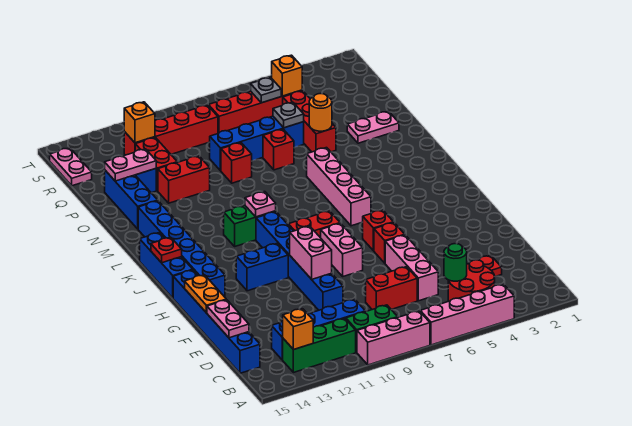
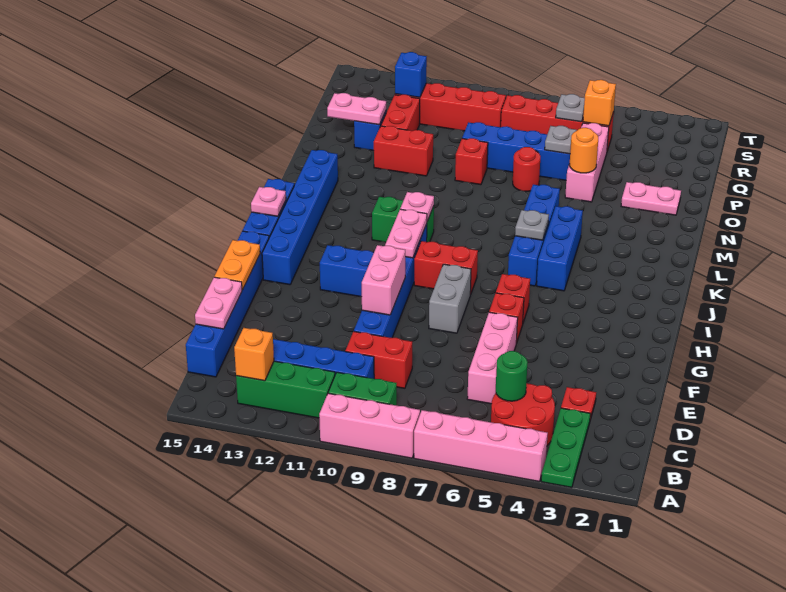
none -> green plate A3:C3 level 1
red brick D7:D8 level 1 -> red brick D9:D10 level 1
pink brick G8:H8 level 1 -> grey brick G8:H8 level 1
pink brick J6:M6 level 1 -> blue brick J6:M6 level 1
red plate J15 level 2 -> pink plate J15 level 2
none -> grey plate K6 level 2
blue brick N14:P14 level 1 -> blue brick J5:L5 level 1
red brick O5:Q5 level 1 -> pink brick O5:Q5 level 1
red brick O7 level 1 -> red round brick O7 level 1
orange brick R12 level 2 -> blue brick R12 level 2
pink plate R15:S15 level 1 -> pink plate I10:J10 level 2

